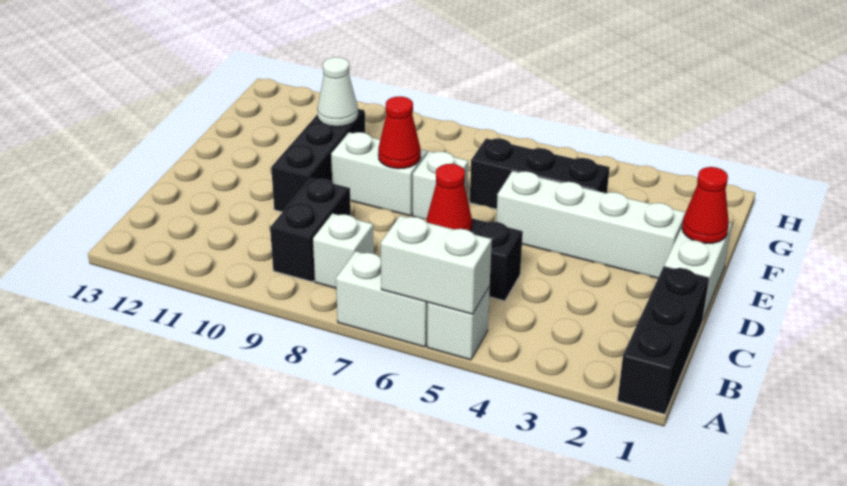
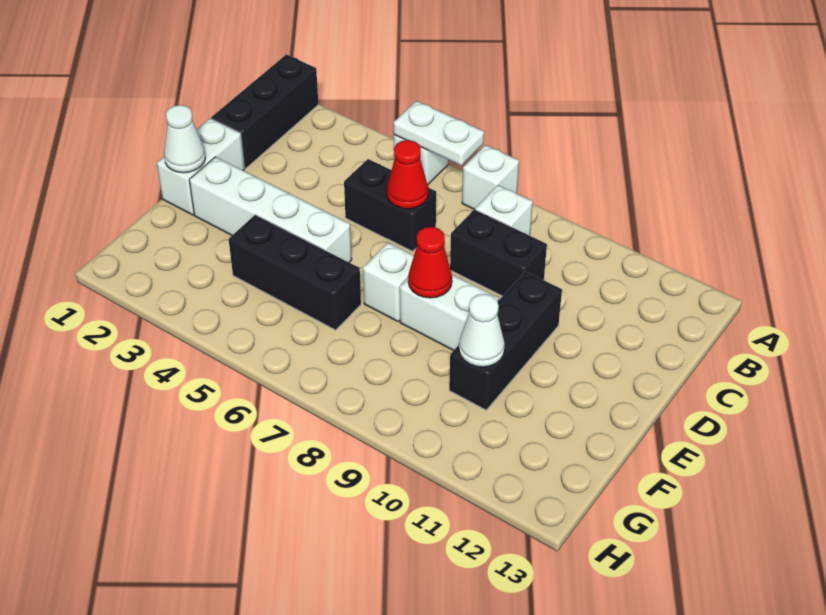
white brick A5:A6 level 2 -> white plate A5:A6 level 2
white brick A6:A7 level 1 -> white brick A7 level 1
black brick B9:C9 level 1 -> black brick C8:C9 level 1
red cone E1 level 2 -> white cone E1 level 2

